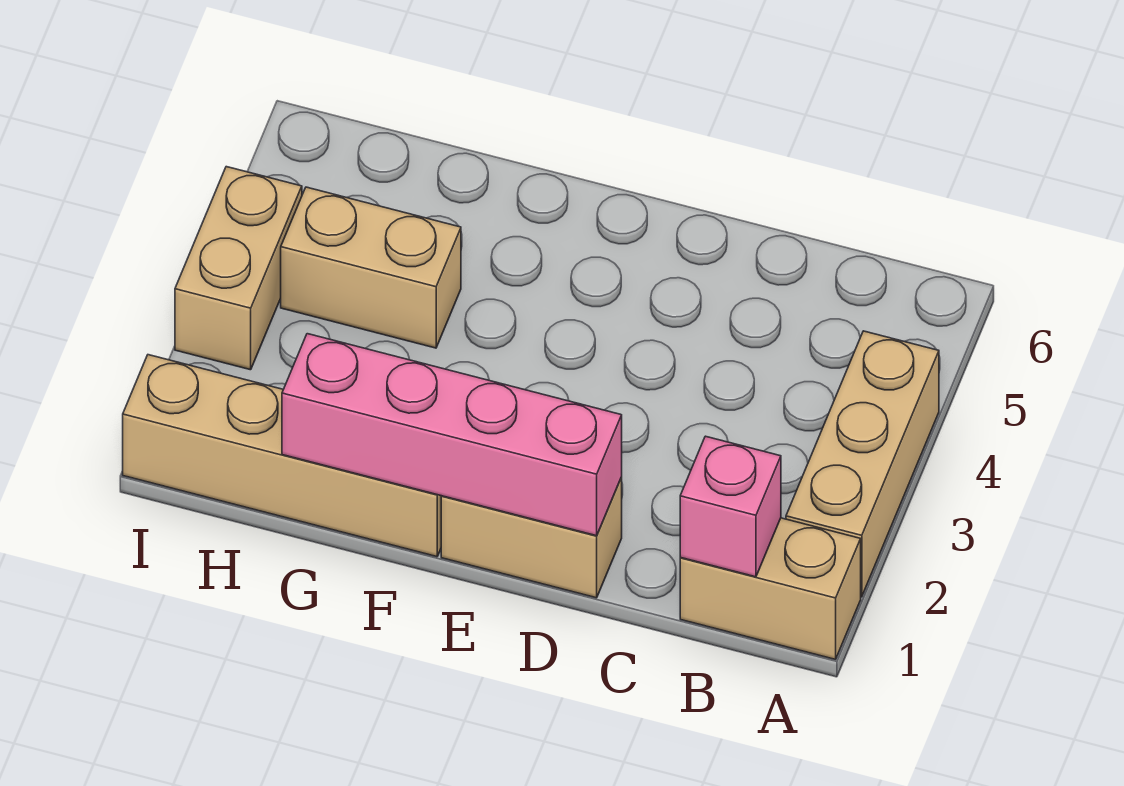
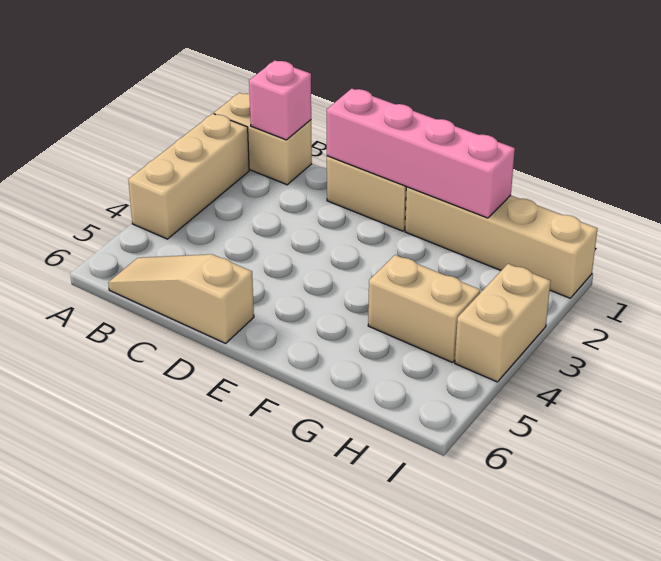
none -> tan slope B6:D6 level 1 top D

